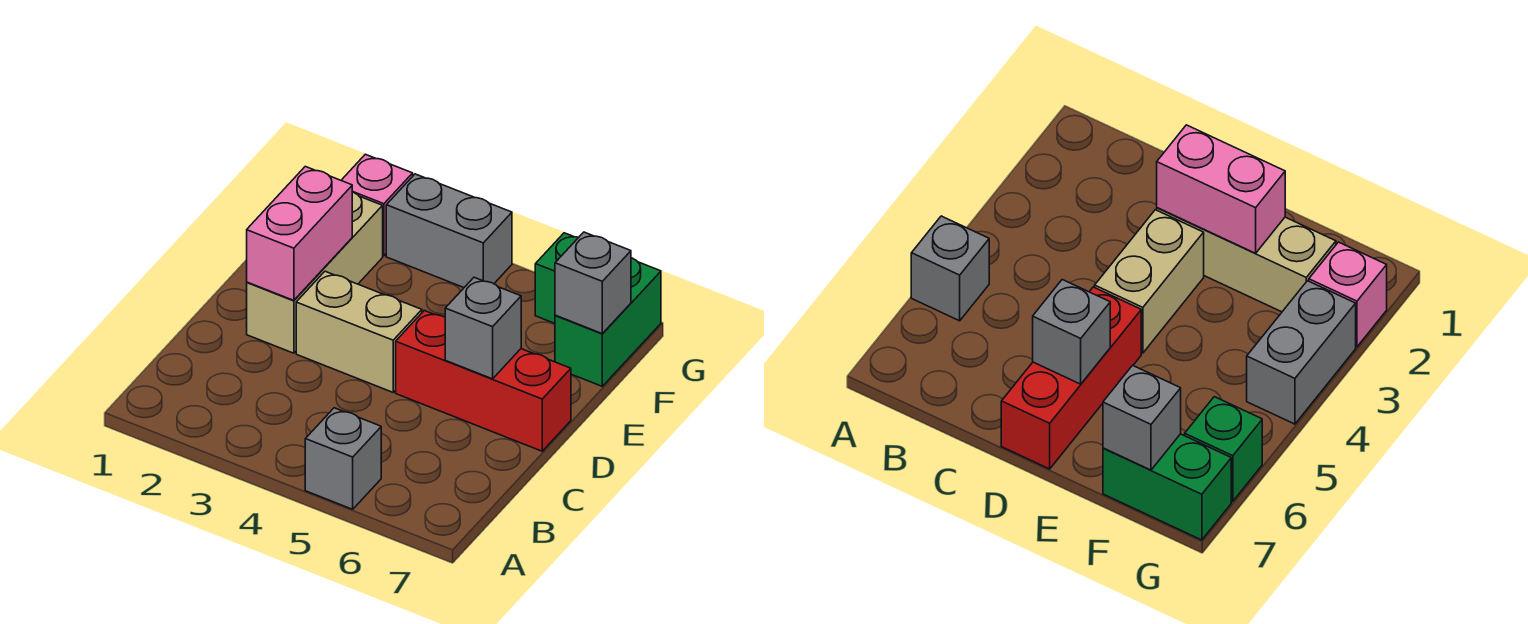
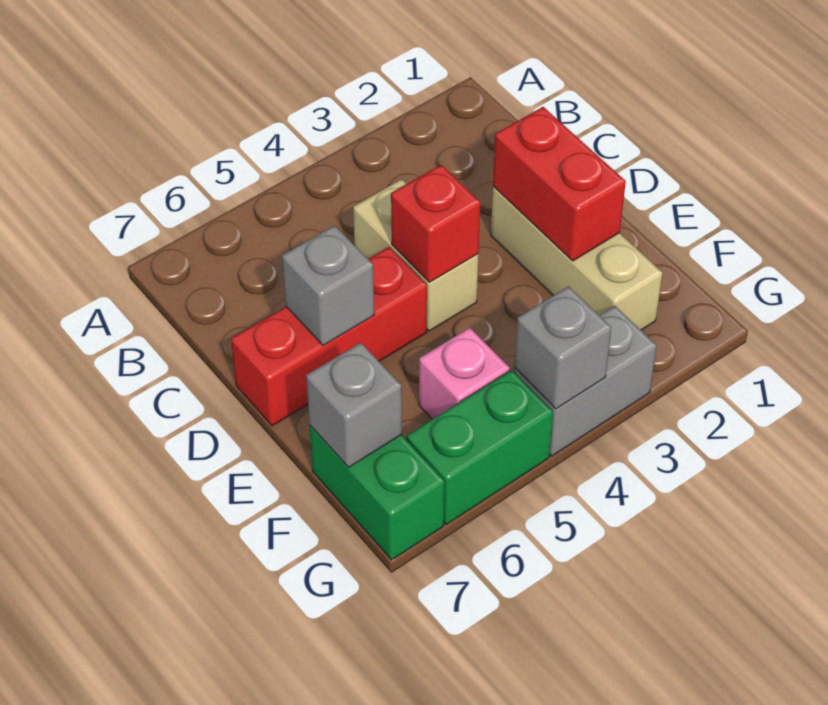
grey brick A5 level 1 -> grey brick G4 level 2
pink brick D2:E2 level 2 -> red brick D2:E2 level 2
tan brick D3:D4 level 1 -> tan brick C4:D4 level 1
none -> red brick D4 level 2
pink brick G2 level 1 -> pink brick F5 level 1
green brick G6 level 1 -> green brick G5:G6 level 1

